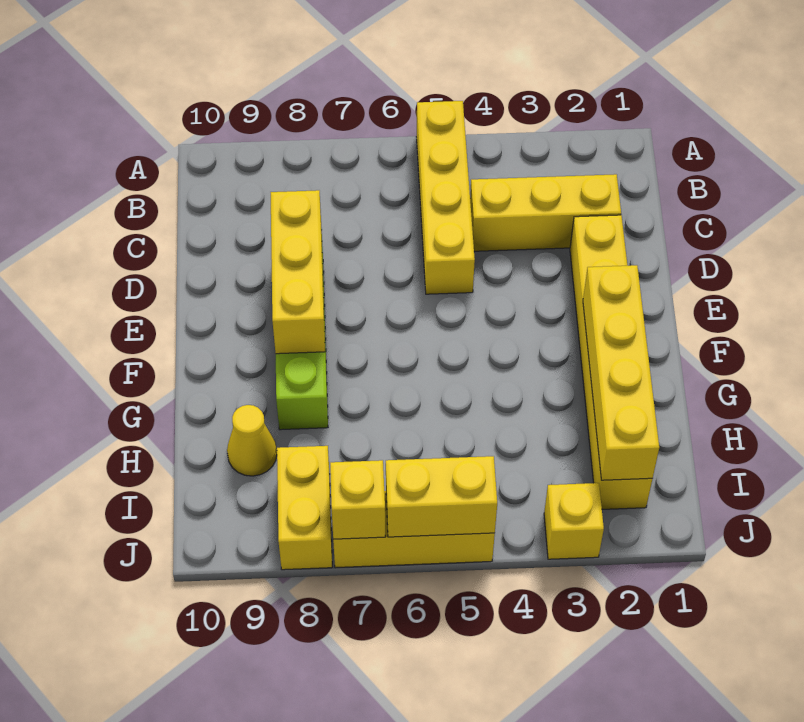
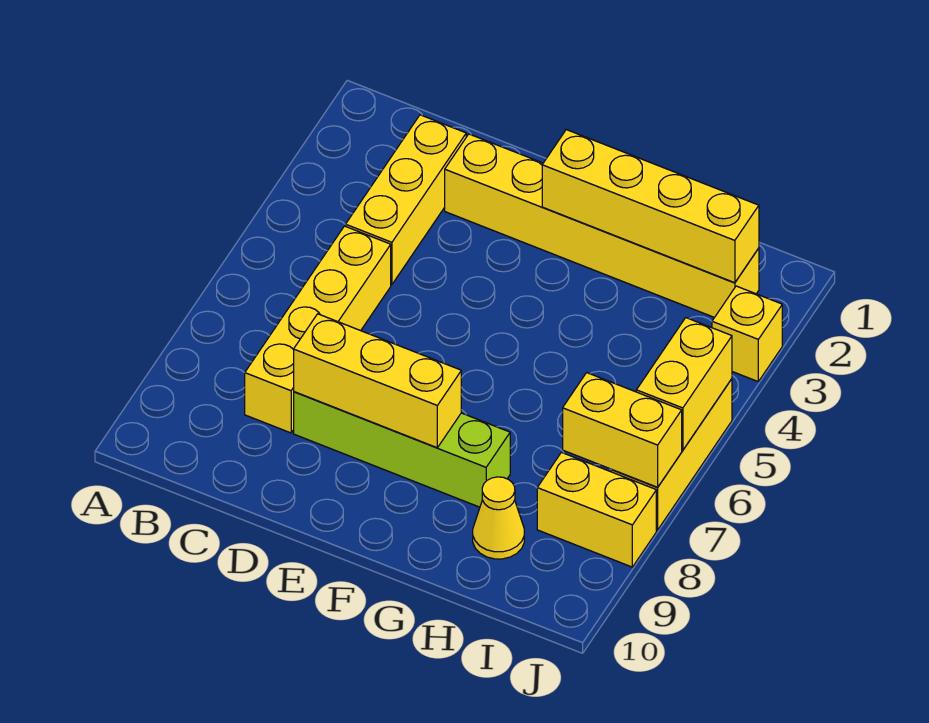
yellow brick A5:D5 level 1 -> yellow brick C5:C8 level 1
yellow brick J7 level 2 -> yellow brick I7:J7 level 2

